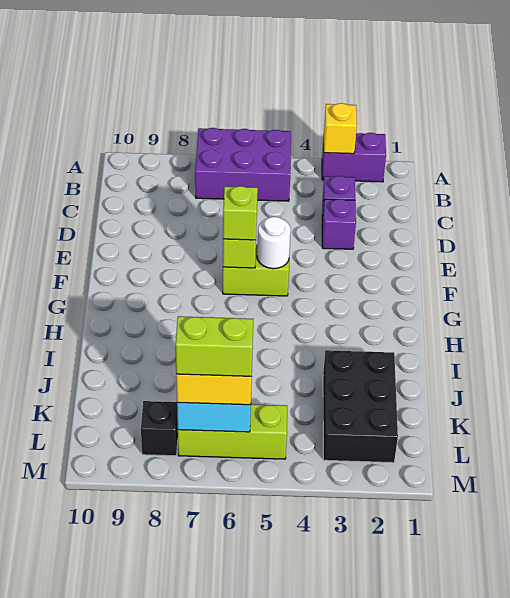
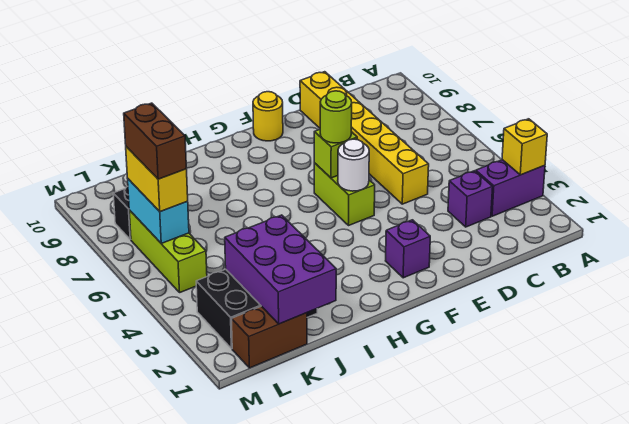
purple brick A2:A3 level 1 -> purple brick A3:B3 level 1
purple brick A5:B7 level 1 -> purple brick J1:K3 level 2
purple brick D3 level 1 -> purple brick F2 level 1
none -> yellow brick D5:D10 level 1
lime brick F6 level 3 -> lime round brick F6 level 3
none -> yellow round brick F10 level 1
none -> brown brick K1:L1 level 1
lime brick L6:L7 level 4 -> brown brick L6:L7 level 4

